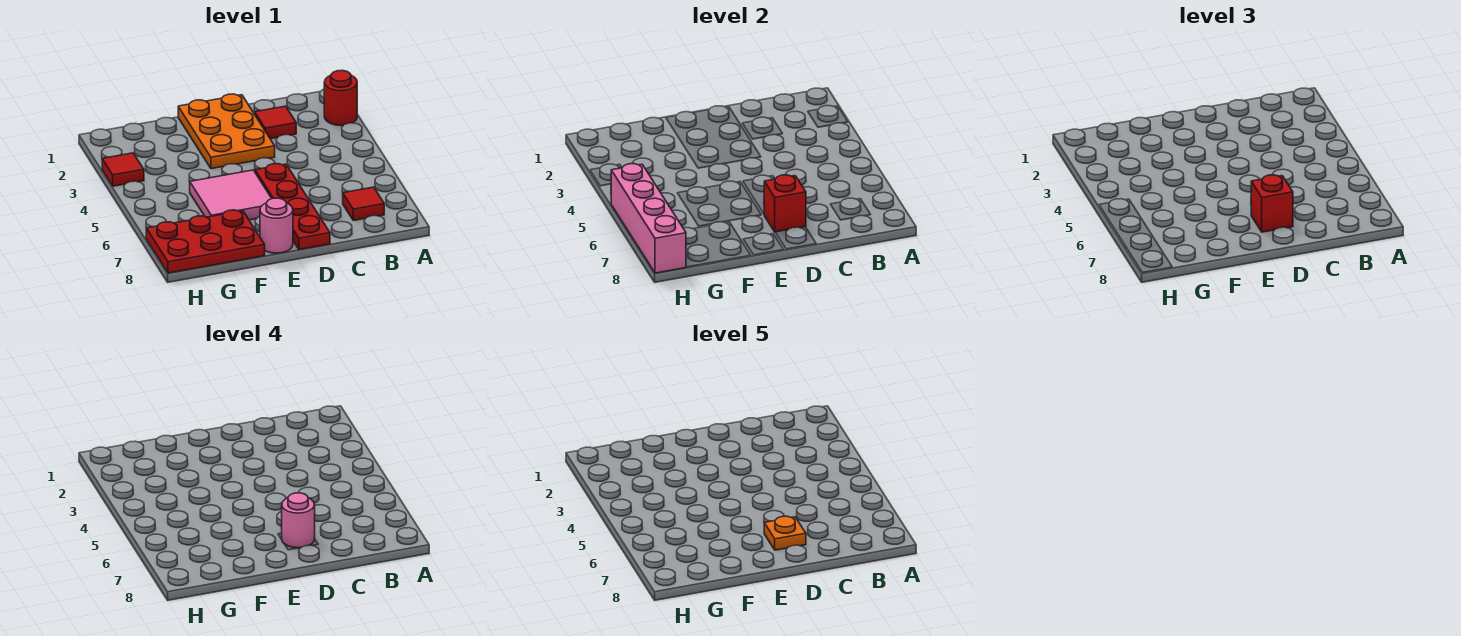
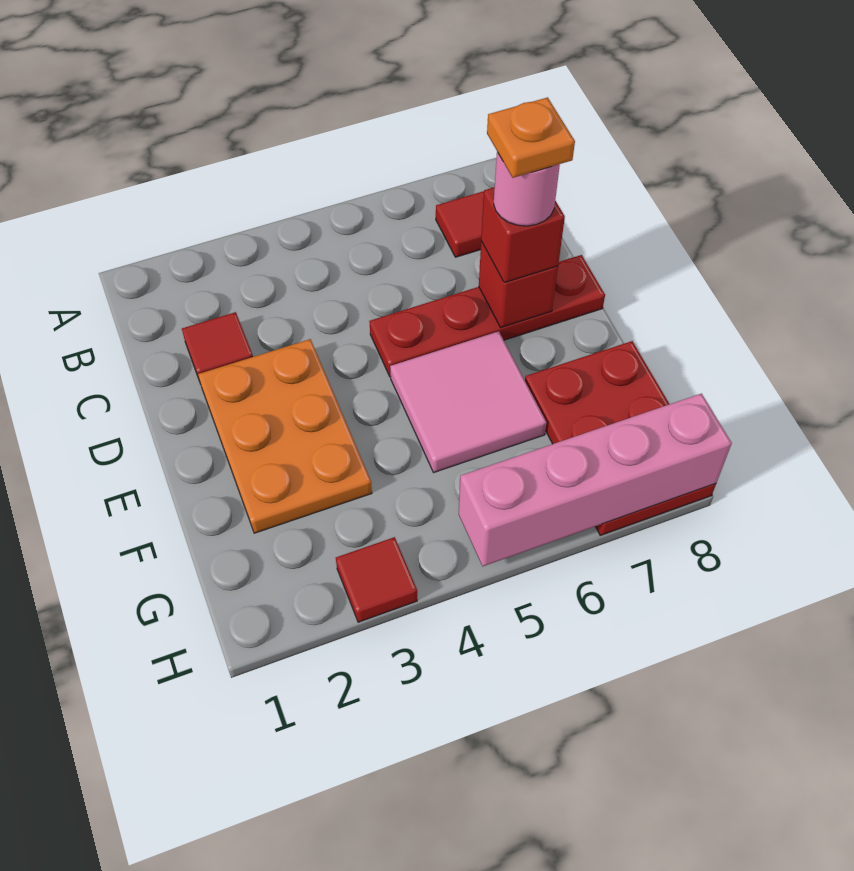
red round brick A2 level 1 -> none
orange plate D1:E3 level 1 -> orange plate D2:F3 level 1
pink round brick E8 level 1 -> none

